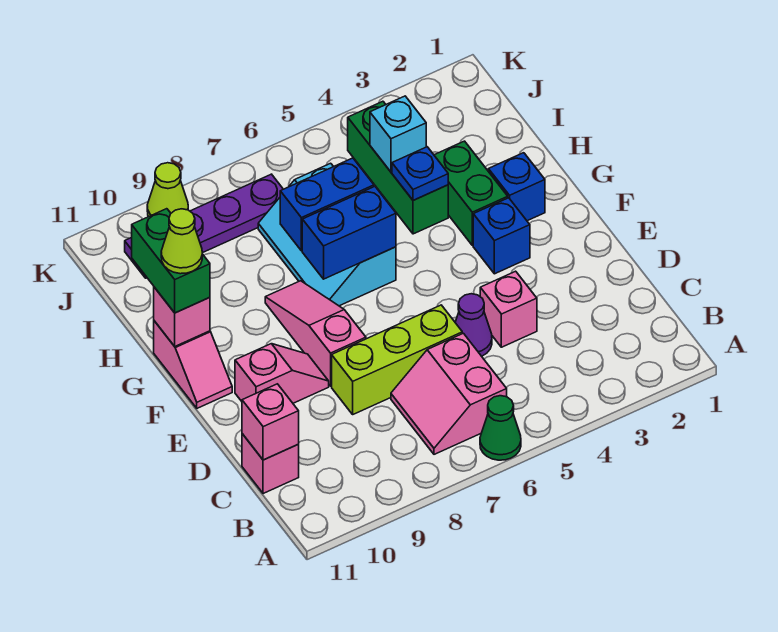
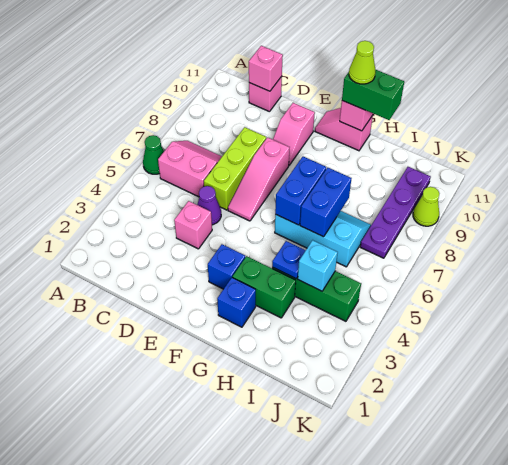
pink slope E8:G8 level 1 top E -> pink slope E6:E8 level 1 top 8

